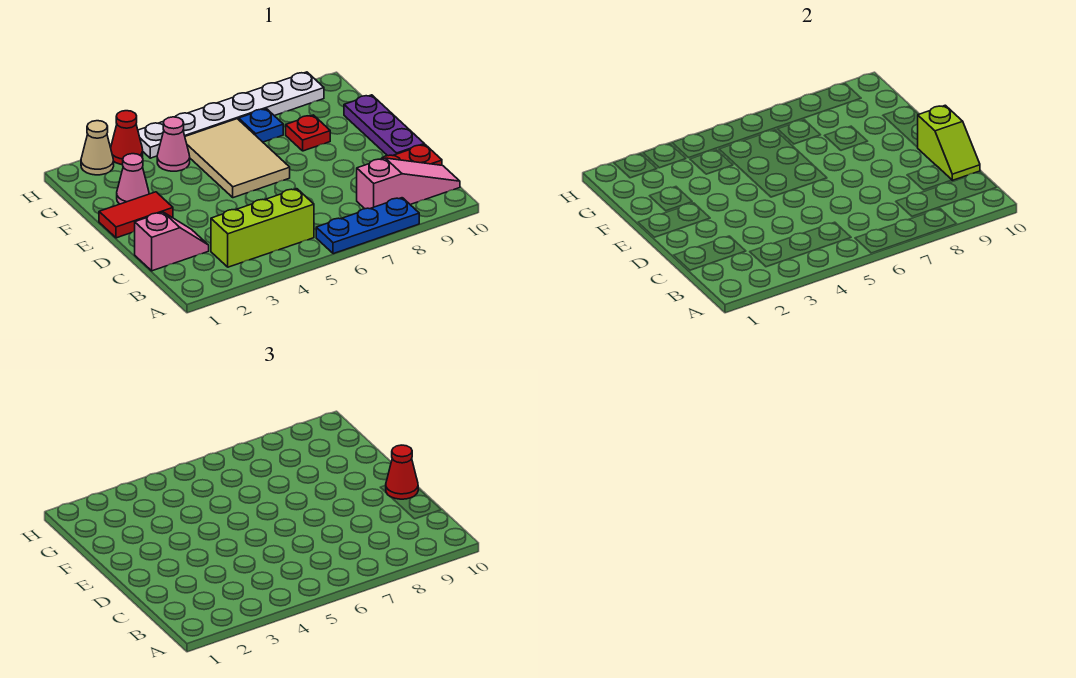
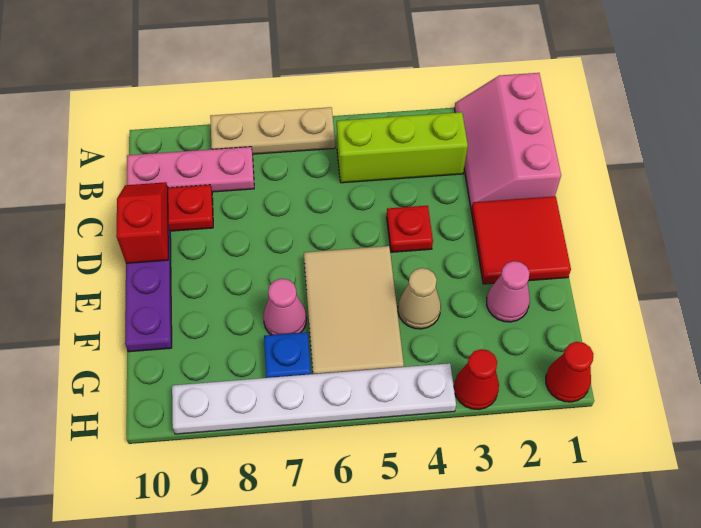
blue plate A6:A8 level 1 -> tan plate A6:A8 level 1
pink slope B8:B10 level 1 top 8 -> pink plate B8:B10 level 1
pink slope C1:C2 level 1 top 1 -> pink slope A1:C2 level 1 top 1
lime slope C10:D10 level 2 top D -> red slope C10:D10 level 2 top D
red cone D10 level 3 -> red cone H1 level 1
red tile E1:E2 level 1 -> red tile D1:E2 level 1
red plate F8 level 1 -> red plate D4 level 1
pink cone G4 level 1 -> pink cone F7 level 1
tan cone H2 level 1 -> tan cone F4 level 1

